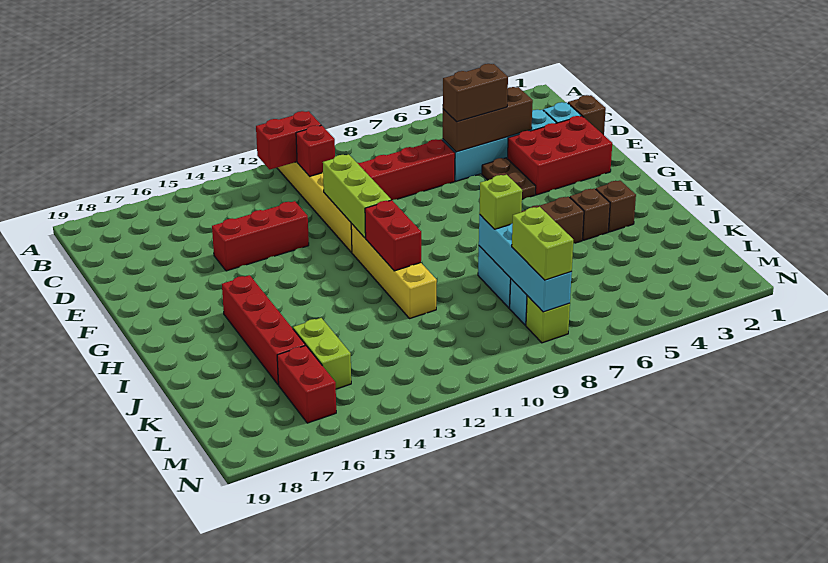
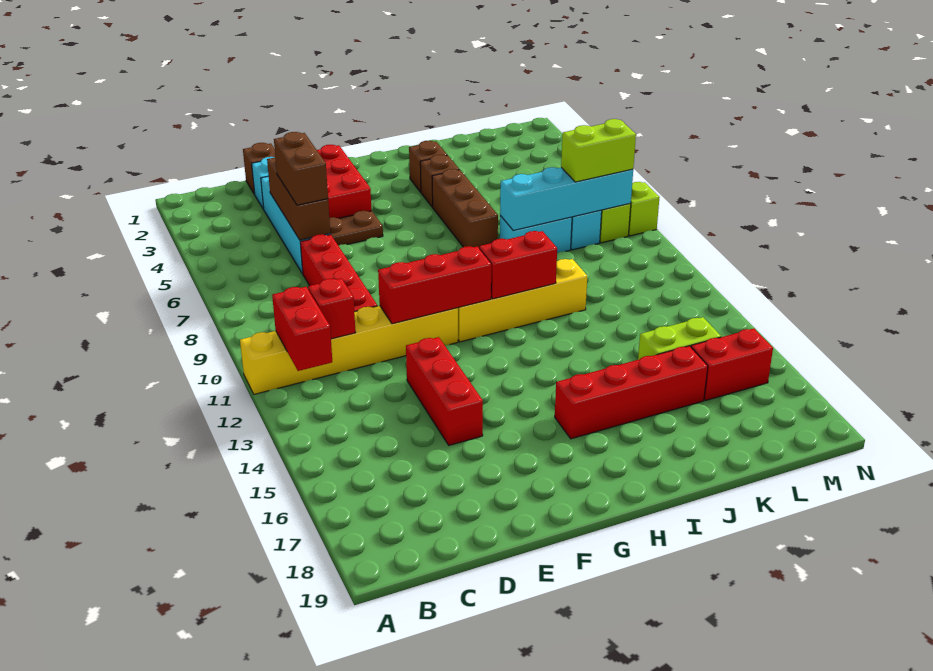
lime brick E11:G11 level 2 -> red brick E11:G11 level 2
lime brick J8 level 3 -> lime brick N8 level 1

